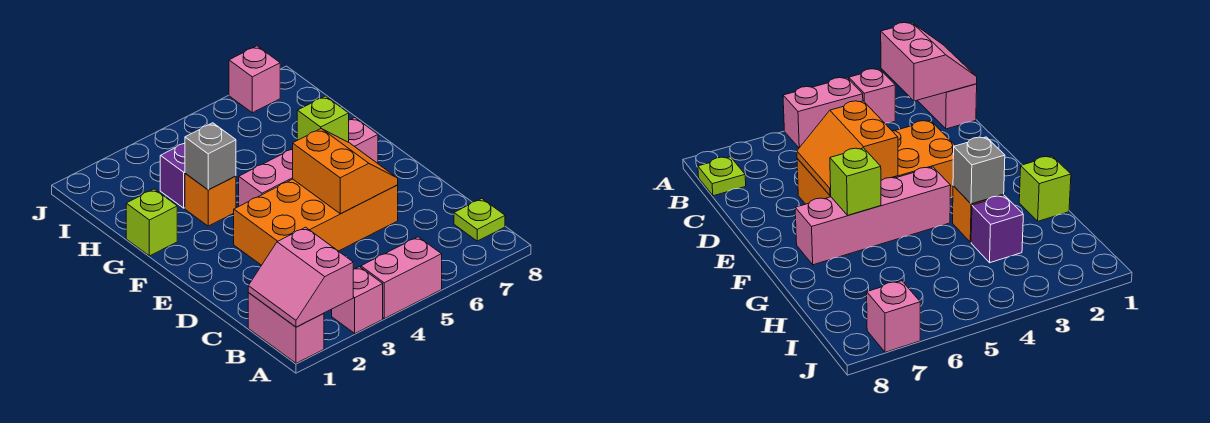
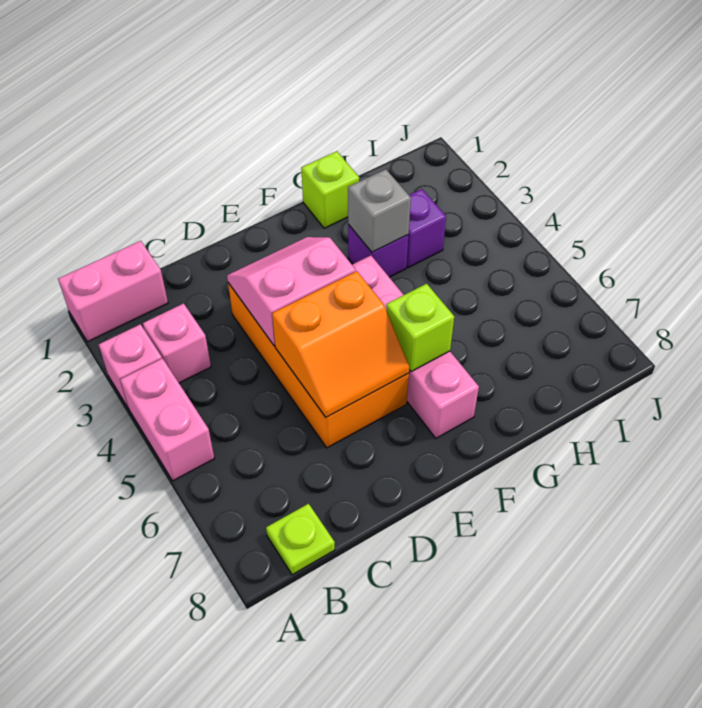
pink slope A1:B2 level 2 top 2 -> pink slope D3:E4 level 2 top 4
orange brick G3 level 1 -> purple brick G3 level 1
pink brick J7 level 1 -> pink brick B3 level 1

